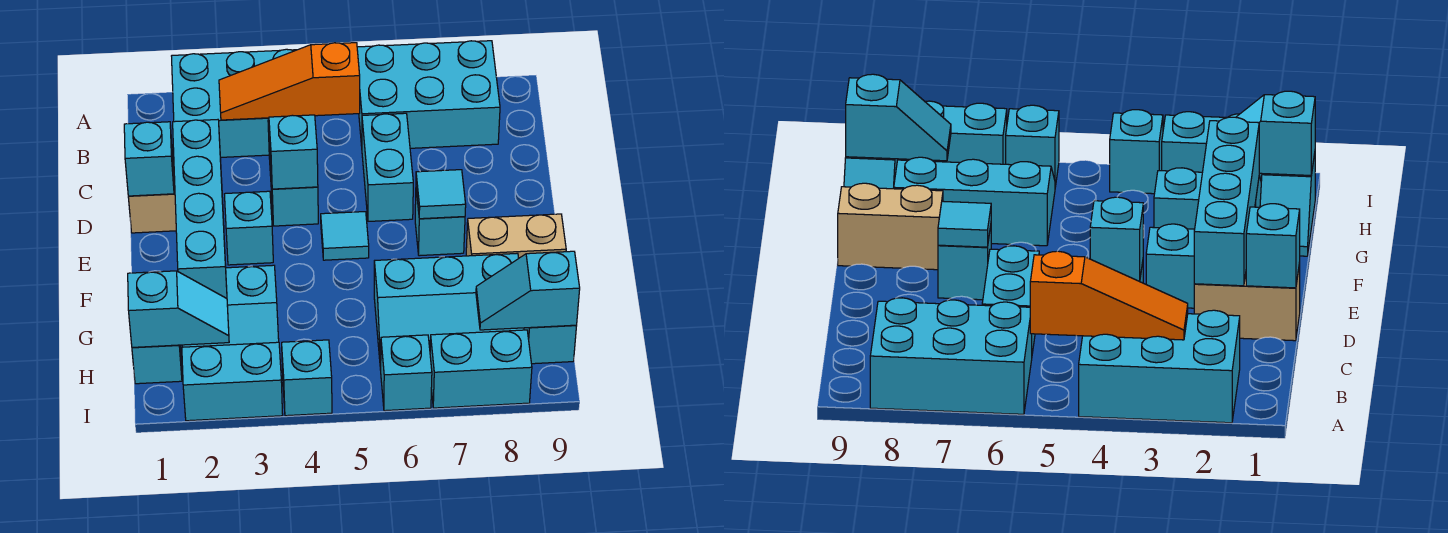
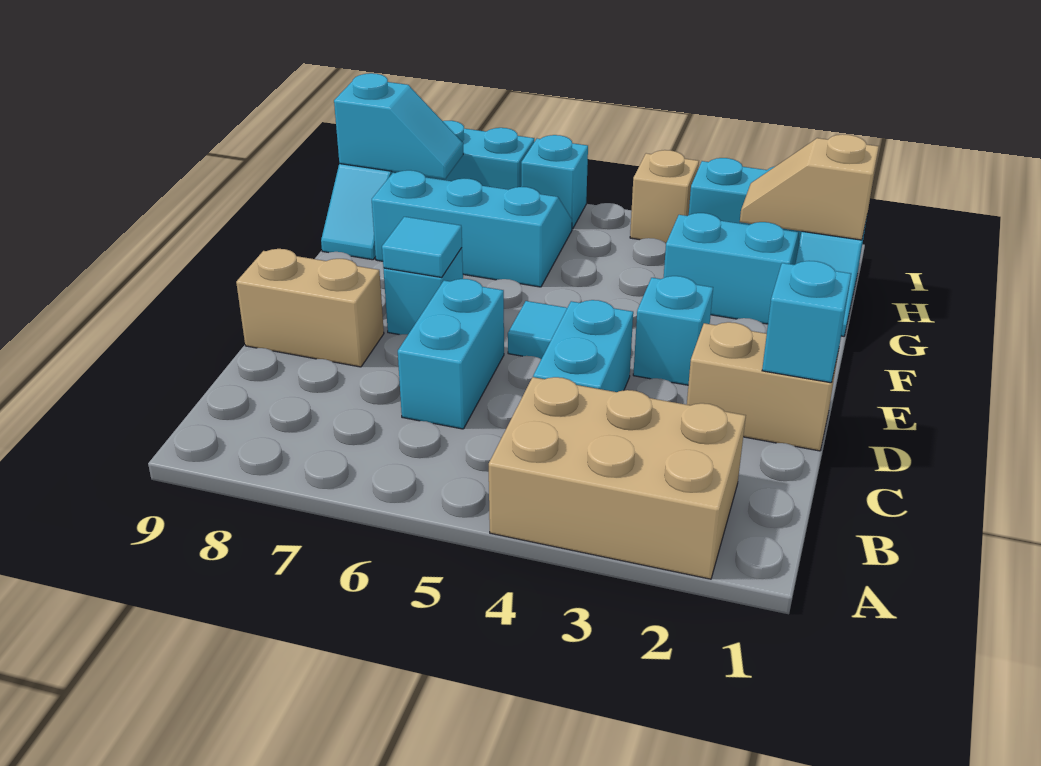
cyan brick A2:B4 level 1 -> tan brick A2:B4 level 1
cyan brick A6:B8 level 1 -> none
orange slope B3:B5 level 2 top 5 -> none
cyan brick D2:G2 level 2 -> none
cyan brick D4 level 2 -> none
tan brick F8:F9 level 1 -> tan brick D8:D9 level 1
cyan slope H1:H2 level 2 top 1 -> tan slope H1:H2 level 2 top 1
cyan brick I4 level 1 -> tan brick I4 level 1

